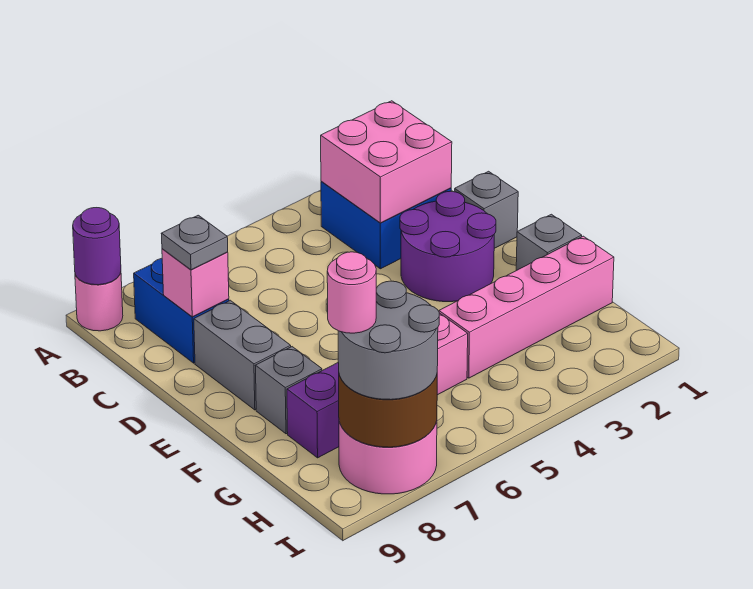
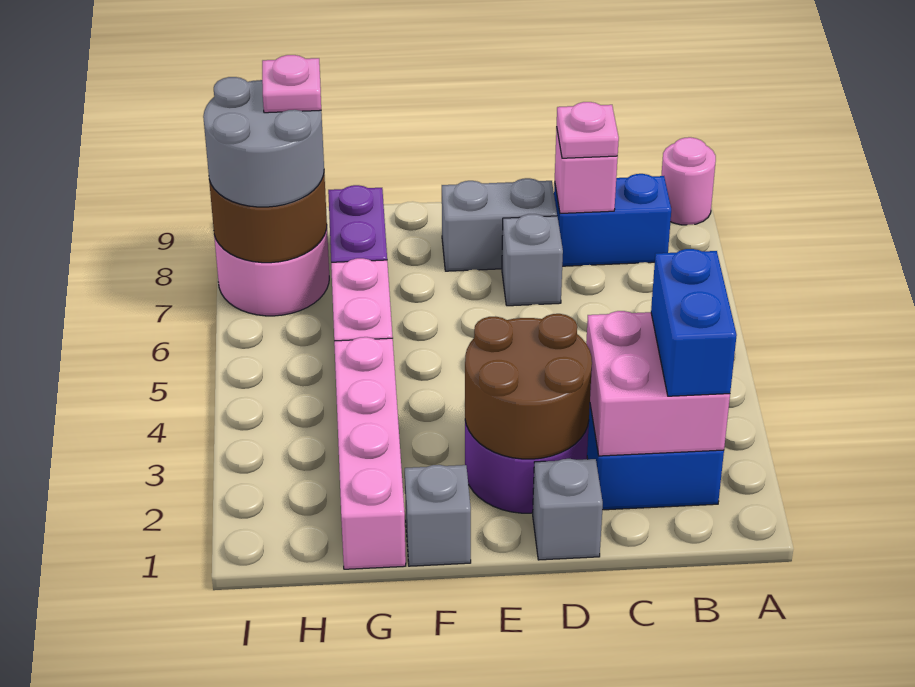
purple round brick A9 level 2 -> none
none -> blue brick B2:B3 level 3
grey plate C8 level 3 -> pink plate C8 level 3
none -> brown round brick D2:E3 level 2
grey brick F8 level 1 -> grey brick D7 level 1
pink round brick H8 level 4 -> pink plate H8 level 4

